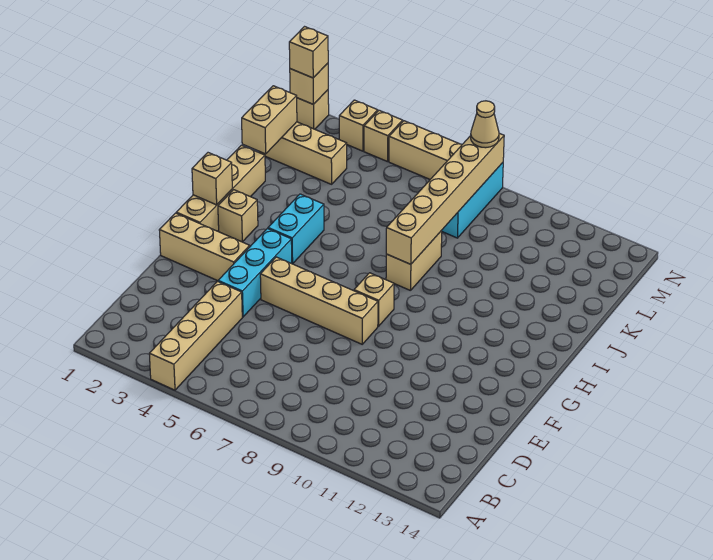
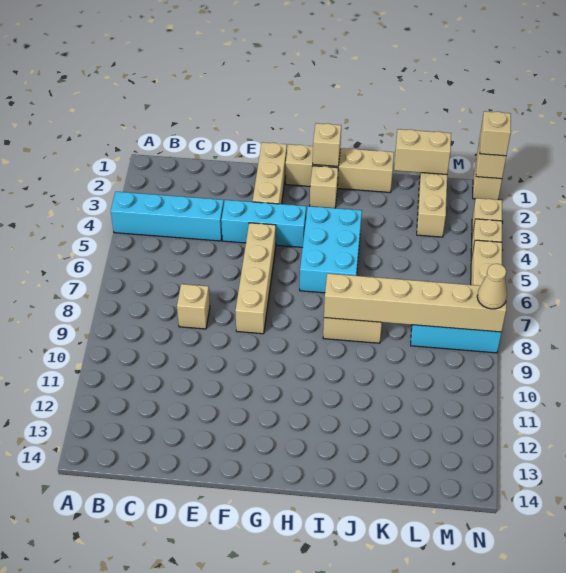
tan brick A4:D4 level 1 -> cyan brick A4:D4 level 1
tan brick G8 level 1 -> tan brick D8 level 1
cyan brick H4:I4 level 1 -> cyan brick H4:I6 level 1

